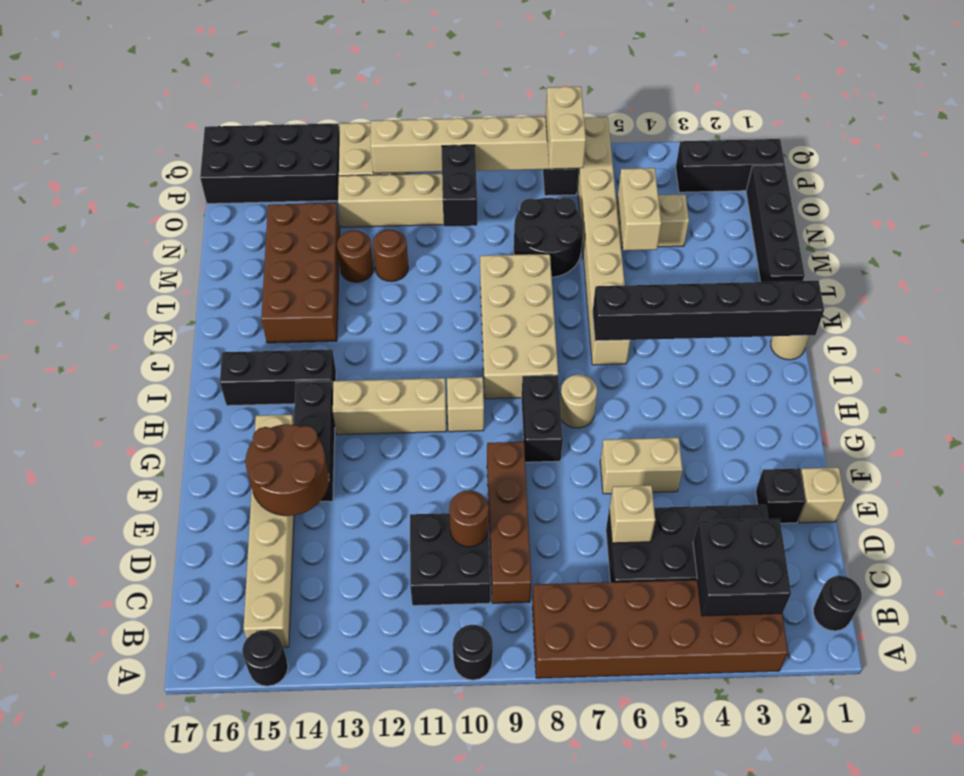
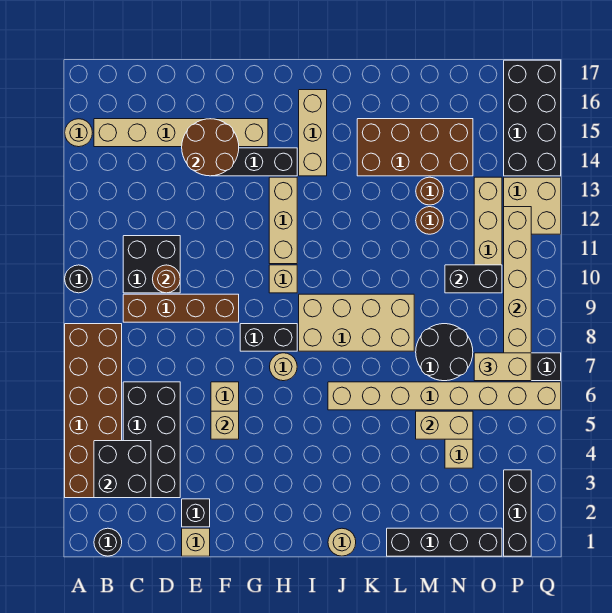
black round brick A15 level 1 -> tan round brick A15 level 1
tan brick D6 level 2 -> tan brick F5 level 2
black brick I14:I16 level 1 -> tan brick I14:I16 level 1
black brick J1:J6 level 2 -> none

